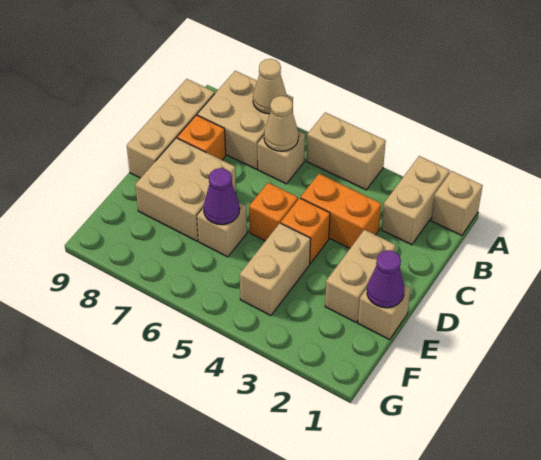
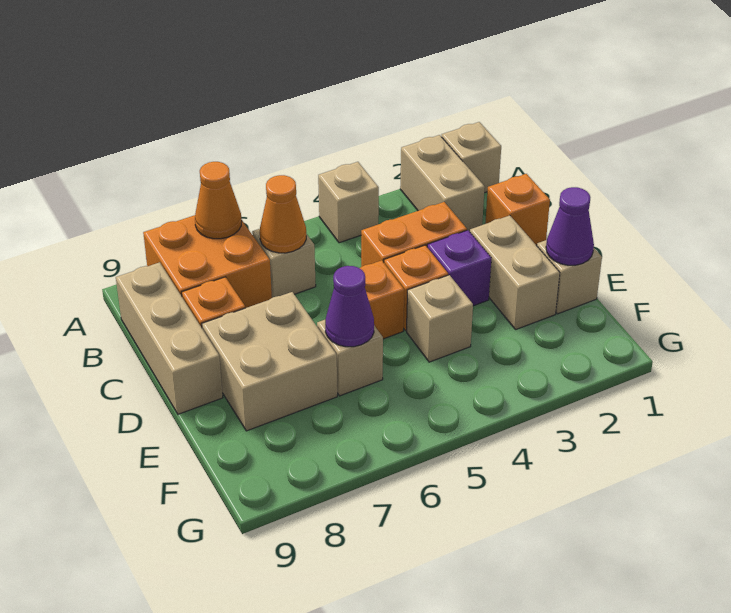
tan brick A4:A5 level 1 -> tan brick A4 level 1
tan brick A7:B8 level 1 -> orange brick A7:B8 level 1
tan cone A7 level 2 -> orange cone A7 level 2
tan cone B6 level 2 -> orange cone B6 level 2
none -> orange brick C1 level 1
none -> purple brick D3 level 1
tan brick E4:F4 level 1 -> tan brick E4 level 1

